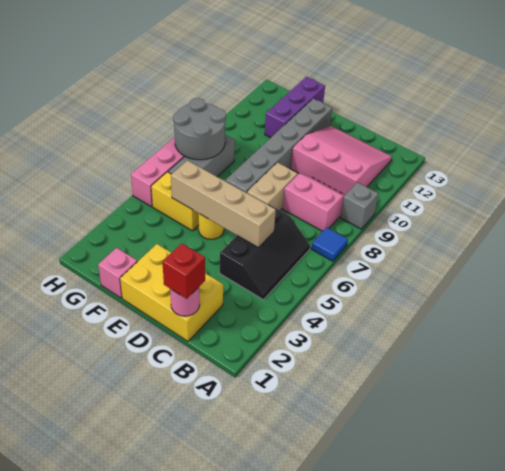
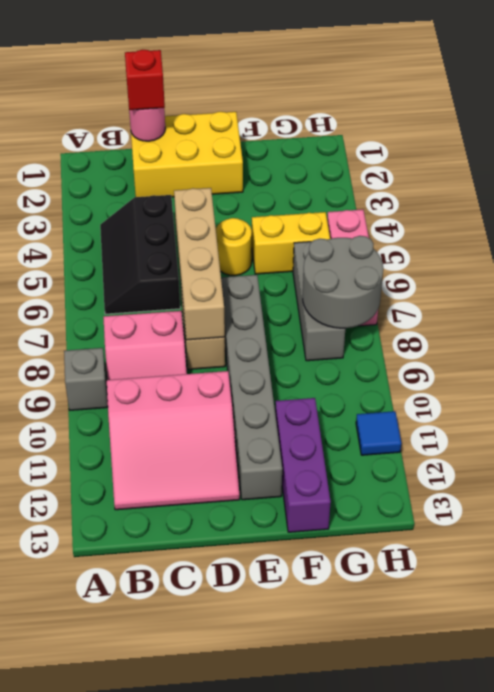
blue tile A7 level 1 -> blue tile H11 level 1
tan brick C5:F5 level 2 -> tan brick D5:D8 level 2
pink brick F1 level 1 -> none

